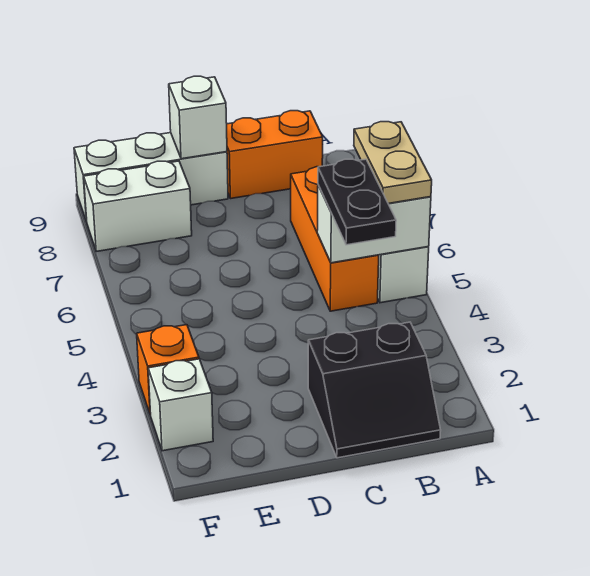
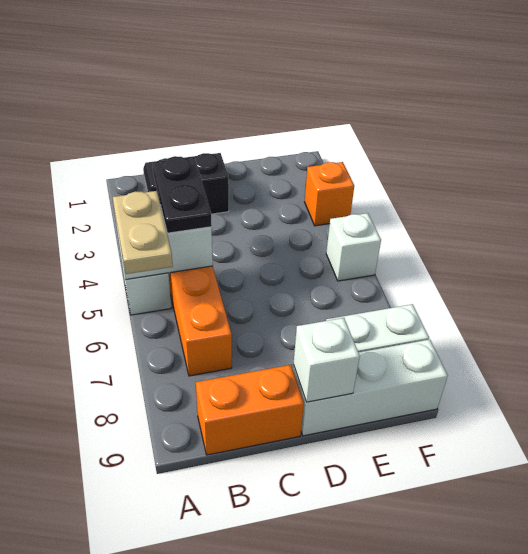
white brick F2 level 1 -> white brick F5 level 1

